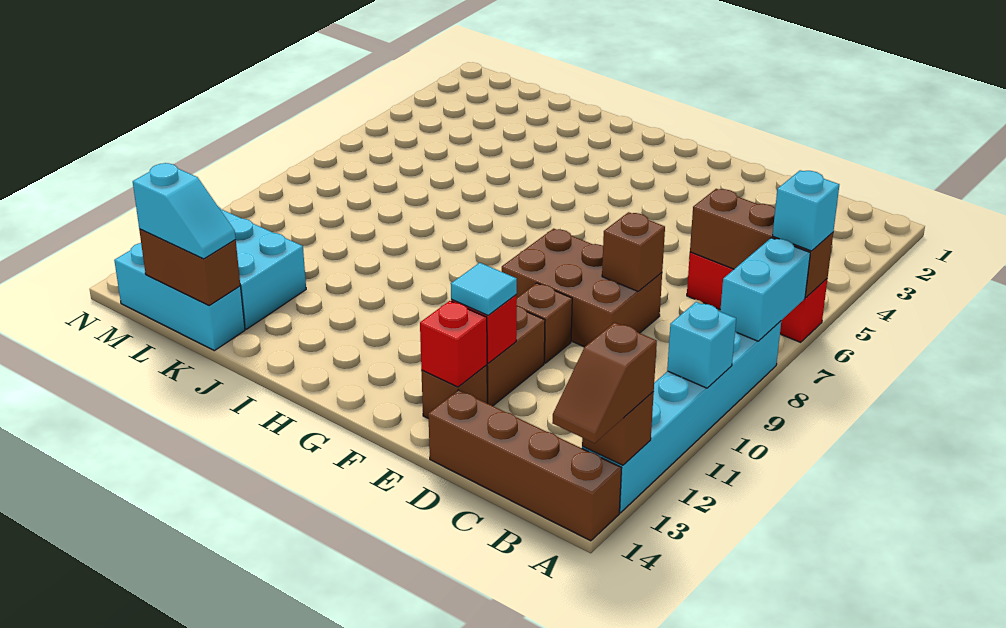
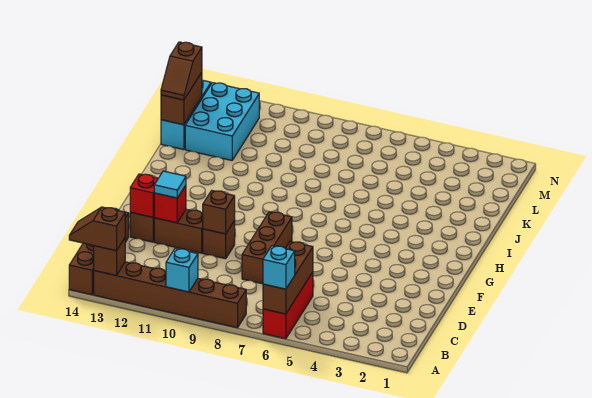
cyan brick A7:A8 level 2 -> none
cyan brick A8:A13 level 1 -> brown brick A8:A13 level 1
brown brick D8:F9 level 1 -> brown brick D8:F8 level 1
brown brick D8 level 2 -> brown brick E10 level 2
cyan slope K14:L14 level 3 top L -> brown slope K14:L14 level 3 top L

